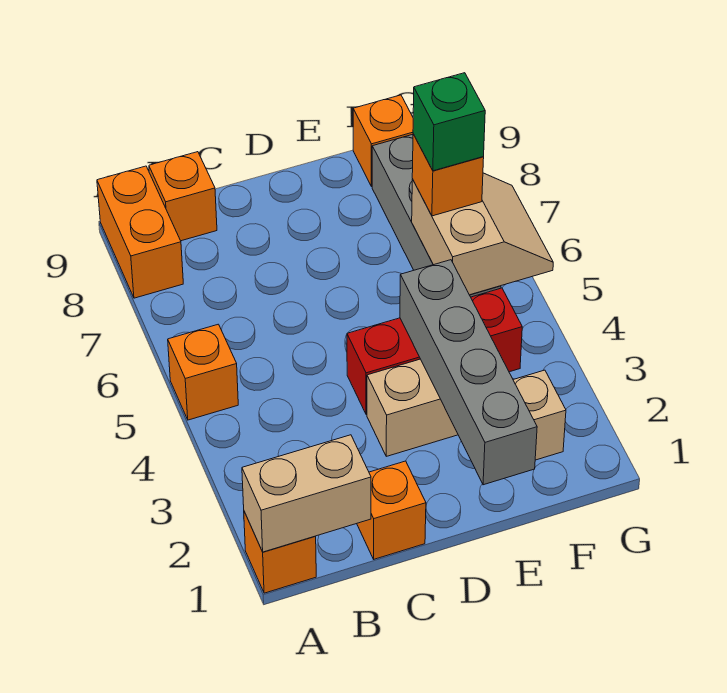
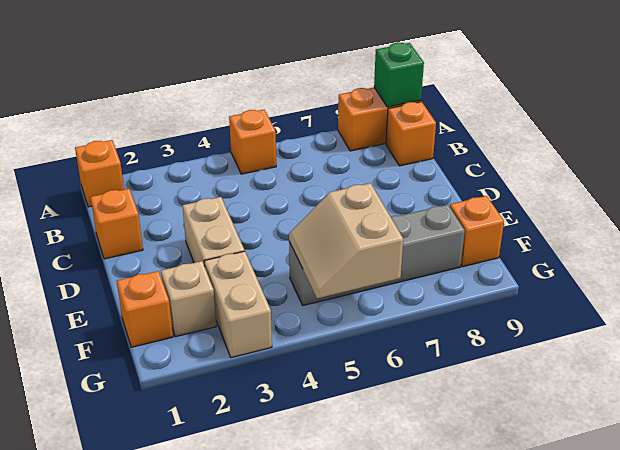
tan brick A1:B1 level 2 -> tan brick F3:G3 level 1
red brick D4:F4 level 1 -> none
grey brick E1:E4 level 2 -> none
tan slope F5:G6 level 2 top F -> tan slope F5:G6 level 2 top 6
orange brick F6 level 3 -> orange brick F1 level 1
green brick F6 level 4 -> green brick A9 level 2

